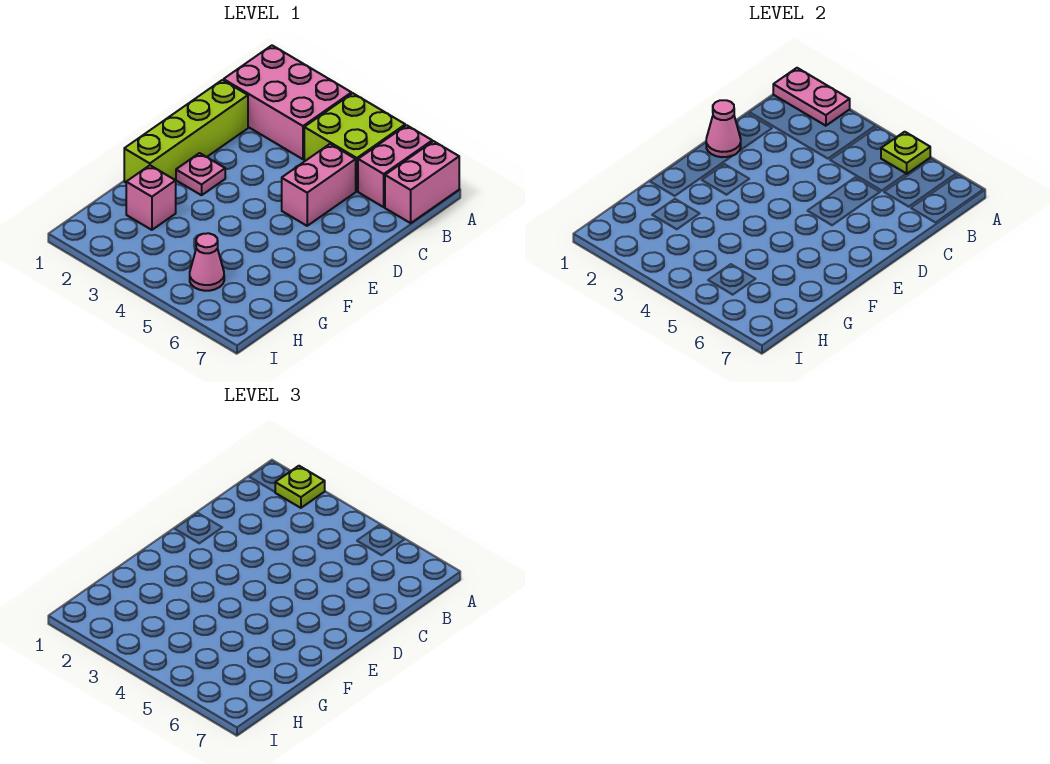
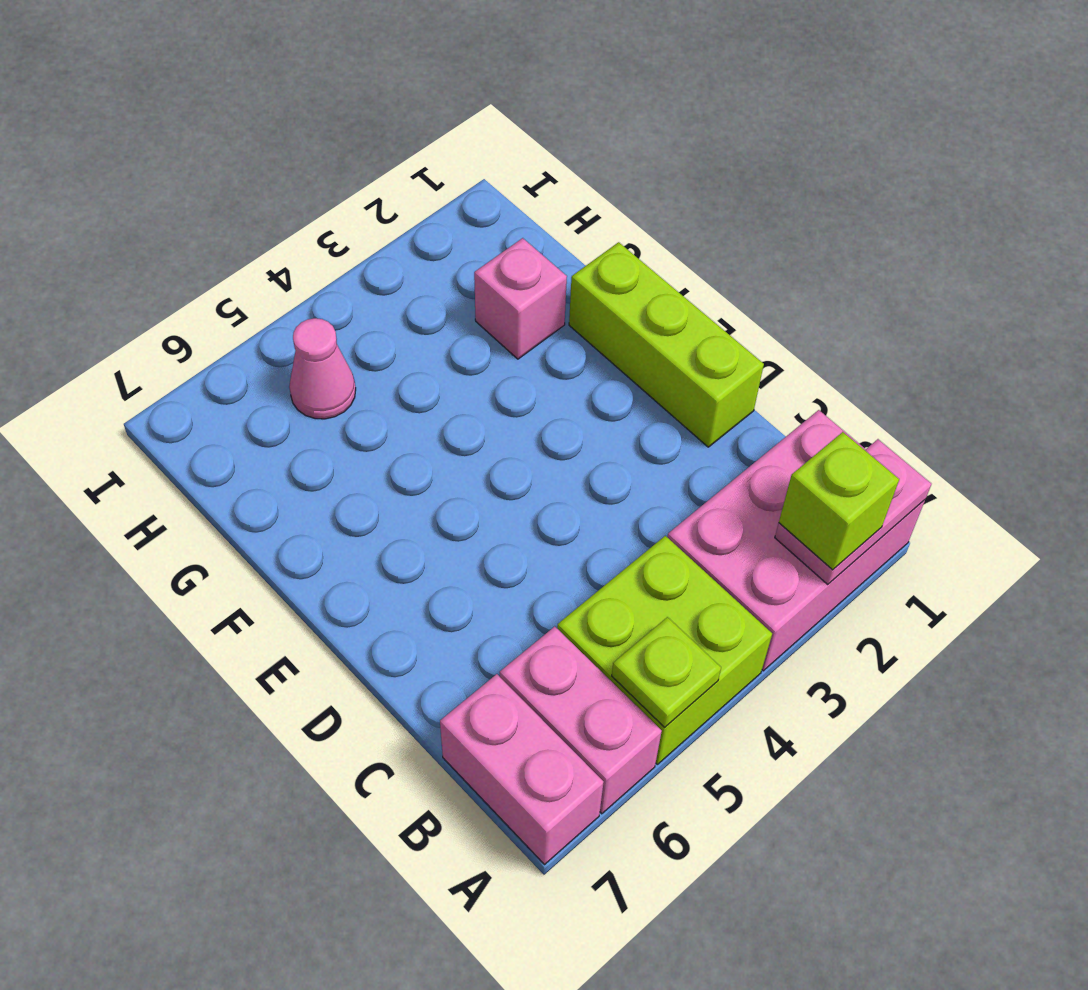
lime plate A2 level 3 -> lime brick A2 level 3
lime brick C1:F1 level 1 -> lime brick D1:F1 level 1
pink brick C5:D5 level 1 -> none
pink cone D1 level 2 -> none
pink plate E2 level 1 -> none

